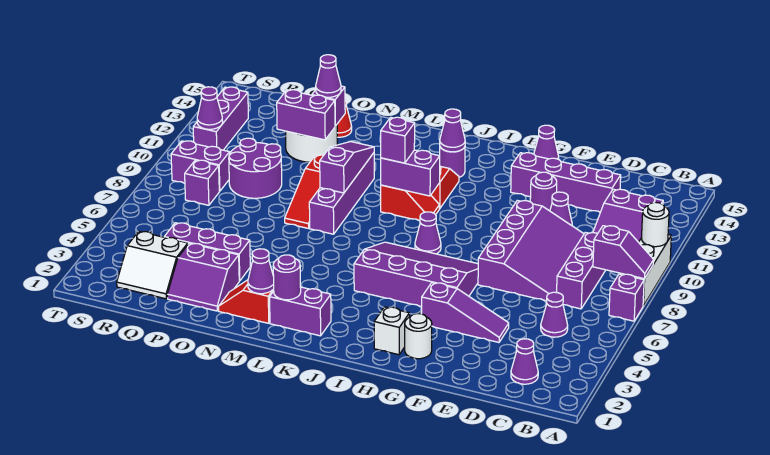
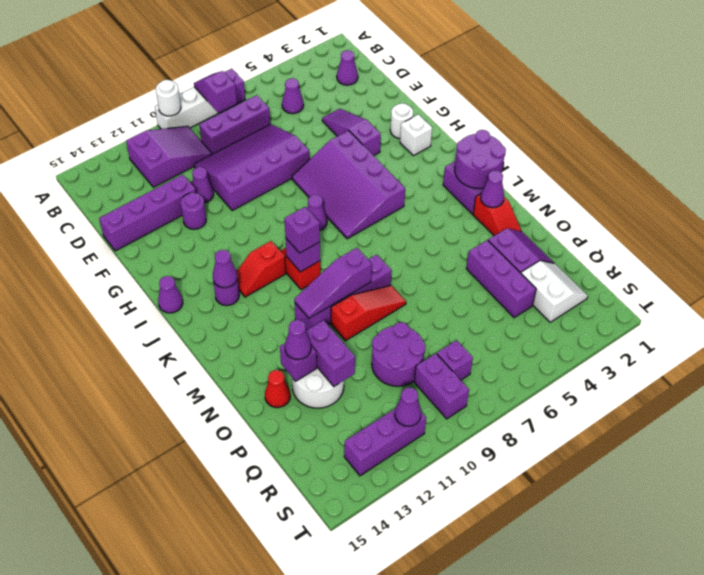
purple brick D13:G13 level 1 -> purple brick E12:E15 level 1
purple cone G15 level 1 -> purple cone I15 level 1
purple brick J10:K10 level 2 -> purple brick K10 level 2
purple round brick L2 level 2 -> purple round brick K1:L2 level 2

